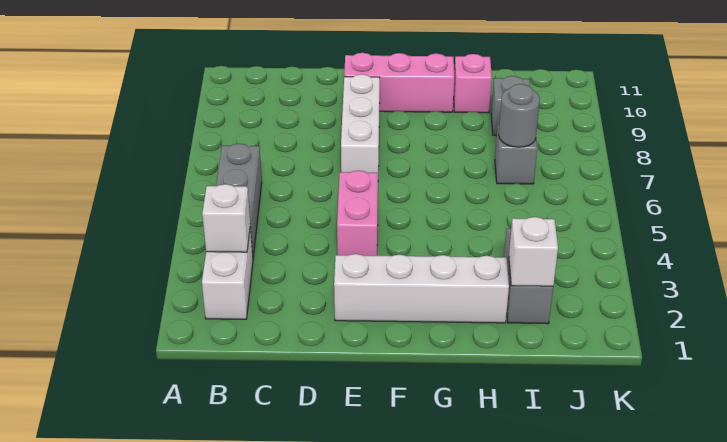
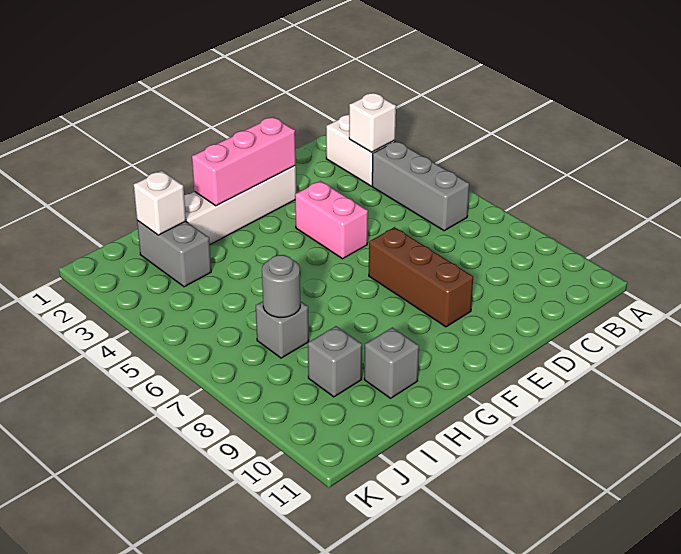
white brick E7:E9 level 1 -> brown brick E7:E9 level 1
pink brick E10:G10 level 1 -> pink brick E2:G2 level 2
pink brick H10 level 1 -> grey brick H10 level 1

